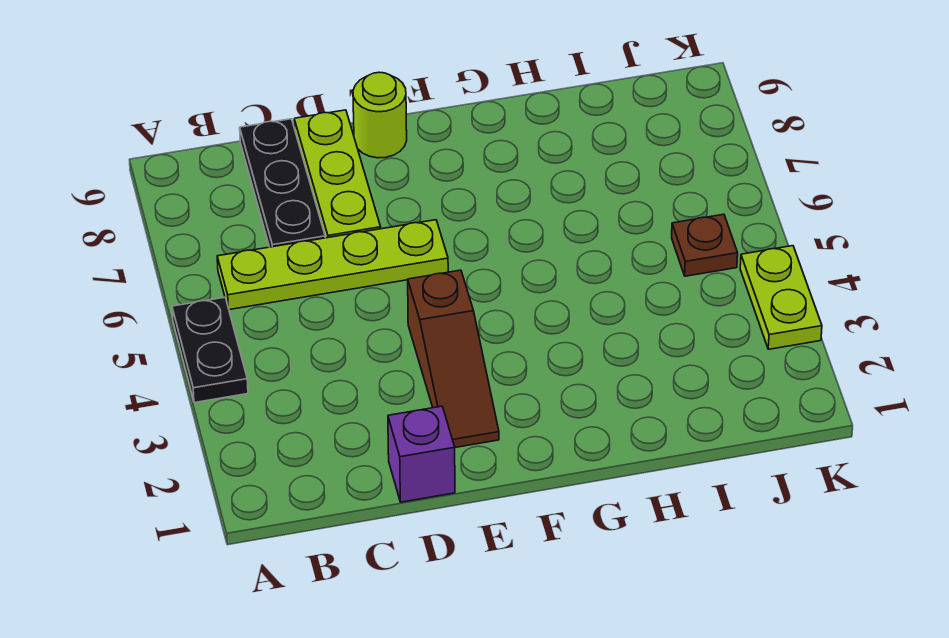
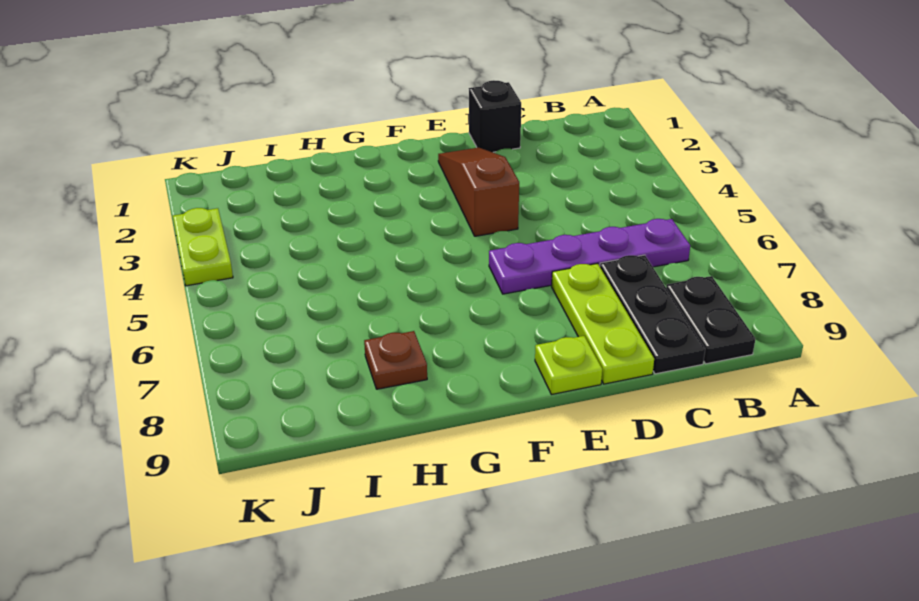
black plate A4:A5 level 1 -> black plate B8:B9 level 1
lime plate B6:E6 level 1 -> purple plate B6:E6 level 1
purple brick D1 level 1 -> black brick D1 level 1
lime round brick E9 level 1 -> lime plate E9 level 1
brown plate J5 level 1 -> brown plate H8 level 1

